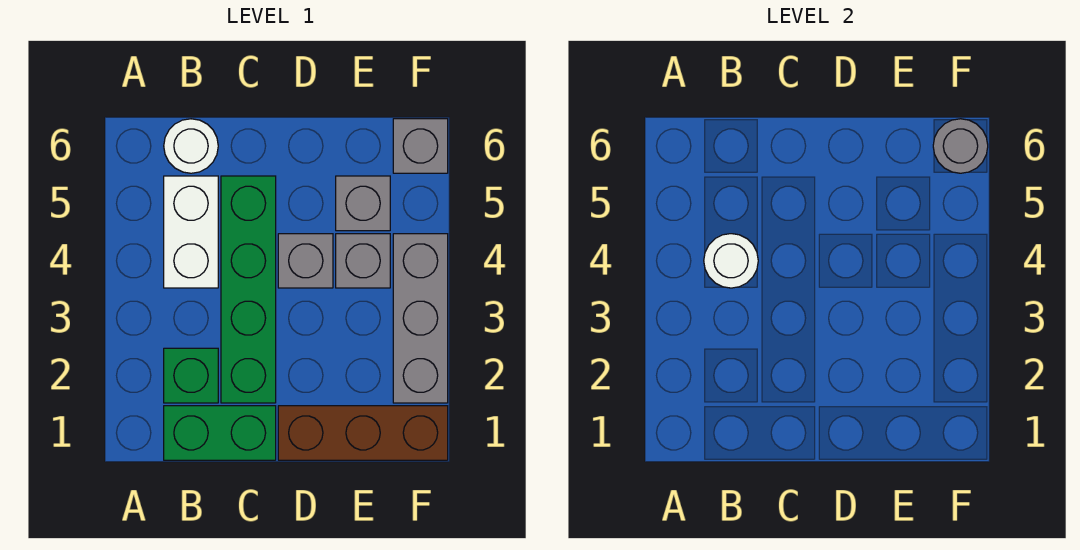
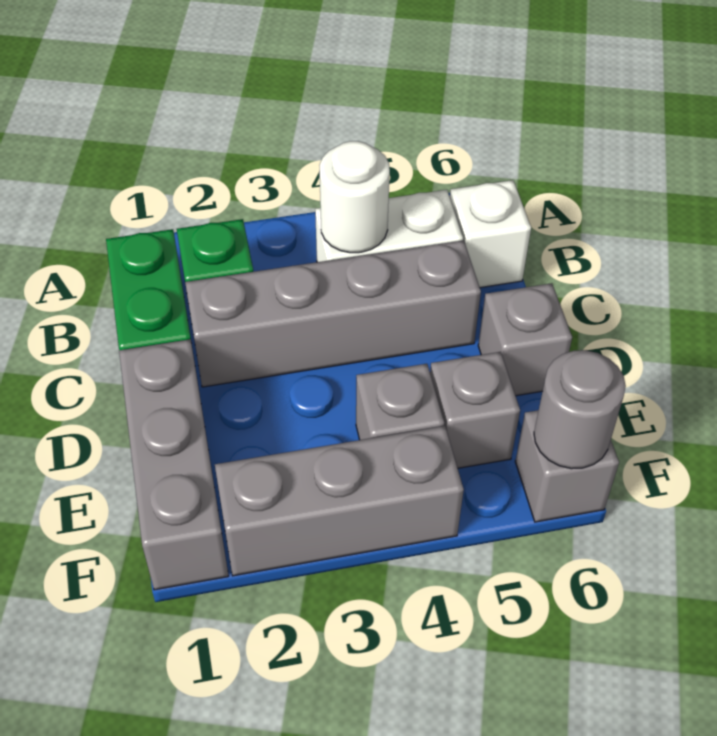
white round brick B6 level 1 -> white brick B6 level 1
green brick C2:C5 level 1 -> grey brick C2:C5 level 1
brown brick D1:F1 level 1 -> grey brick D1:F1 level 1
grey brick D4 level 1 -> grey brick D6 level 1

